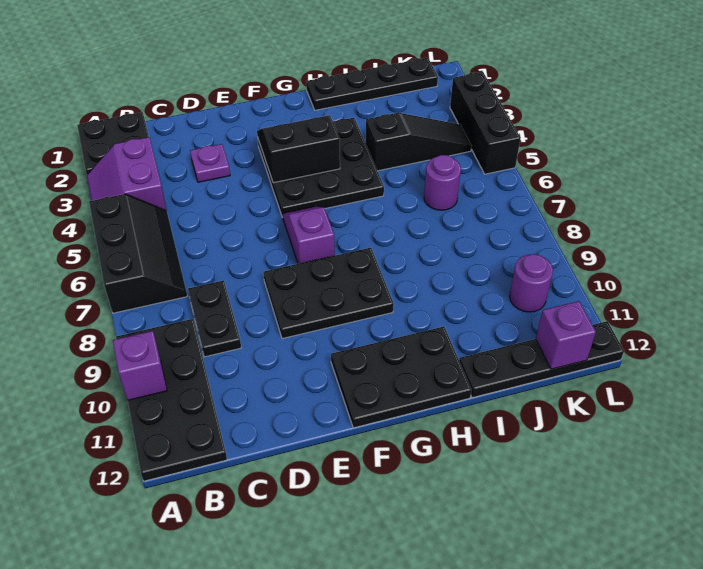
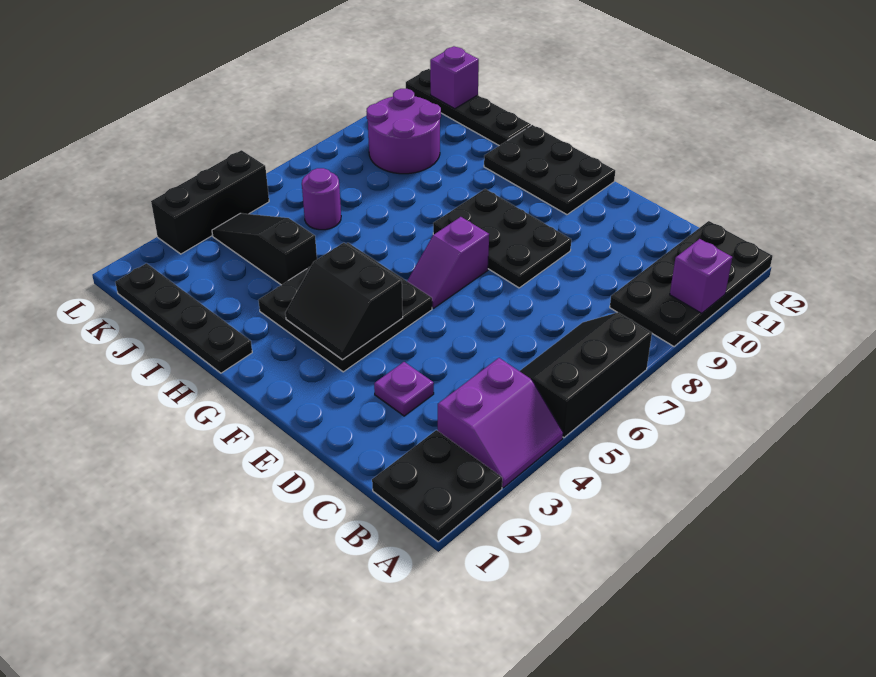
black plate C8:C9 level 1 -> none
purple round brick K10 level 1 -> purple round brick J9:K10 level 1

